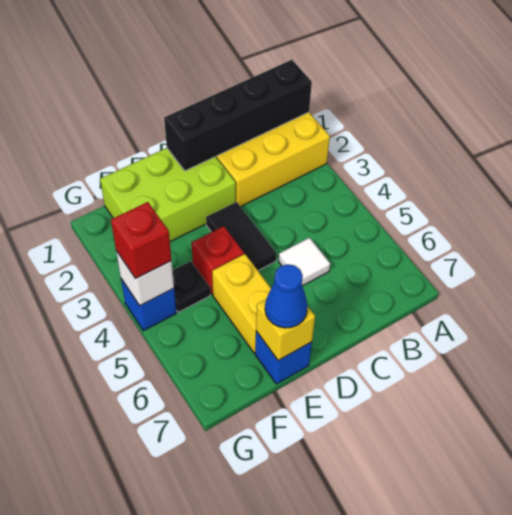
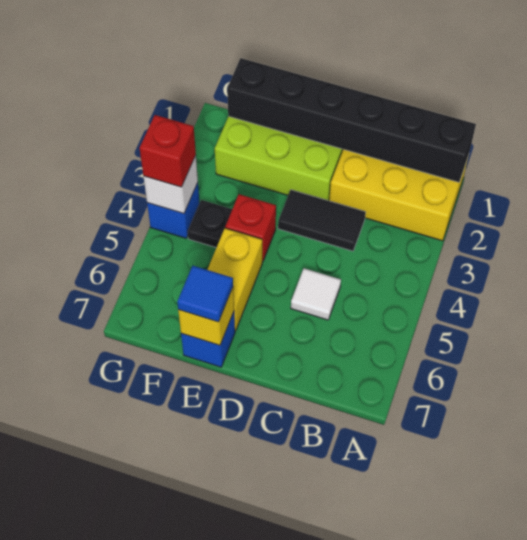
black brick A1:D1 level 2 -> black brick A1:F1 level 2
black tile D3:D4 level 1 -> black tile C3:D3 level 1
blue cone E7 level 3 -> blue tile E7 level 3

